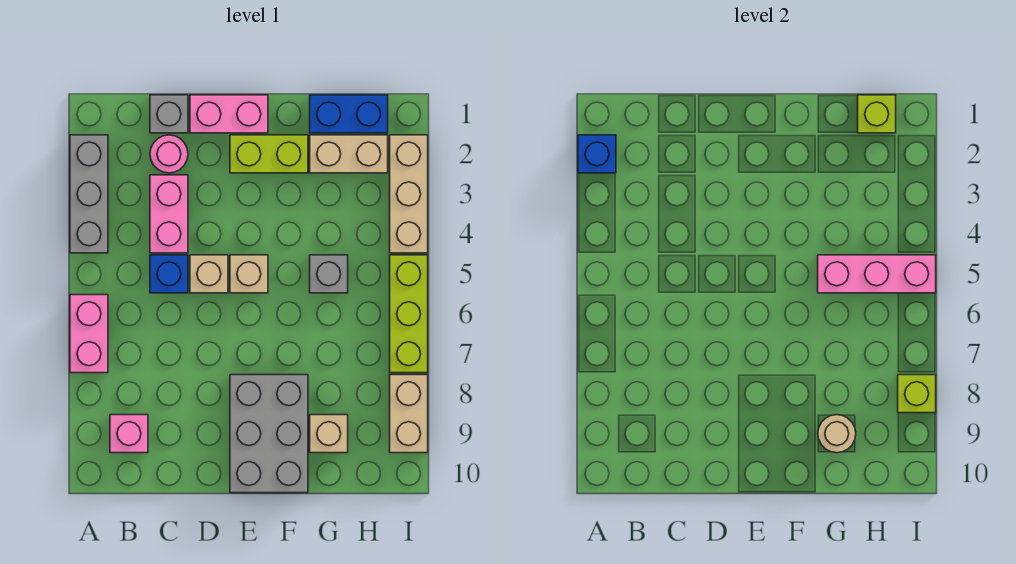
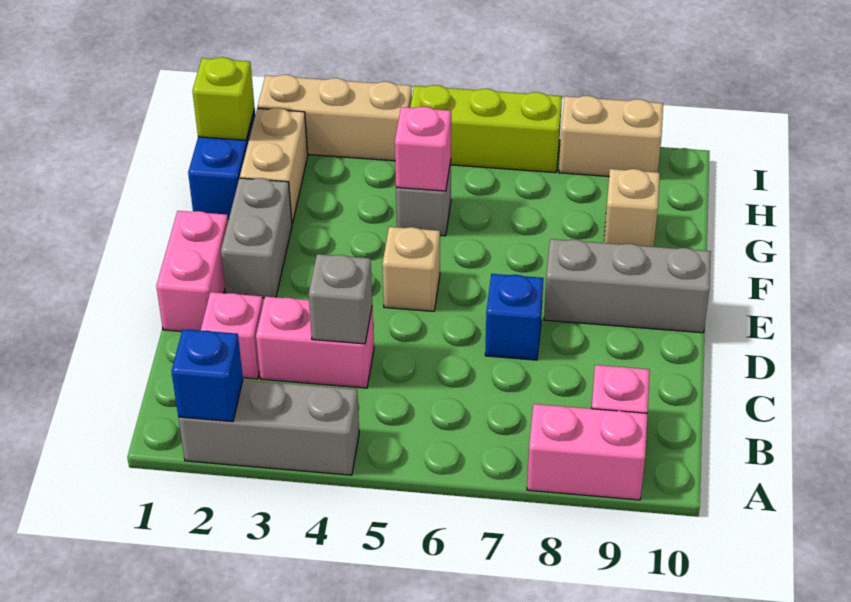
pink brick A6:A7 level 1 -> pink brick A8:A9 level 1
grey brick C1 level 1 -> grey brick C4 level 2
pink round brick C2 level 1 -> pink brick C2 level 1
blue brick C5 level 1 -> blue brick D7 level 1
tan brick D5 level 1 -> none
lime brick E2:F2 level 1 -> grey brick E2:F2 level 1
grey brick E8:F10 level 1 -> grey brick E8:E10 level 1
pink brick G5:I5 level 2 -> pink brick G5 level 2
tan round brick G9 level 2 -> none
lime brick I8 level 2 -> none

